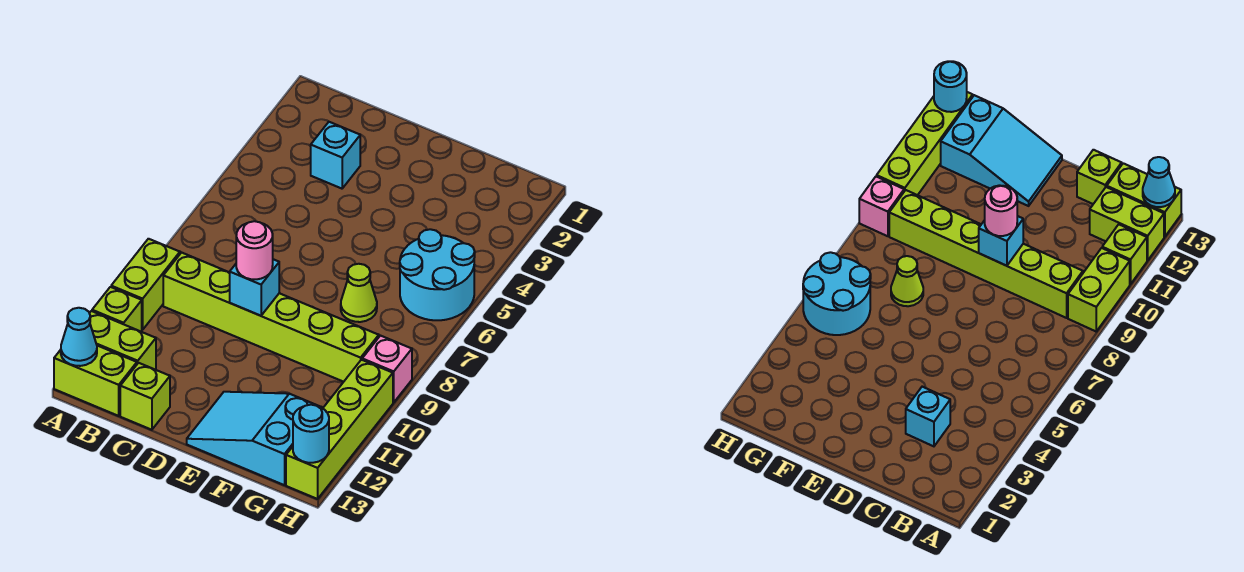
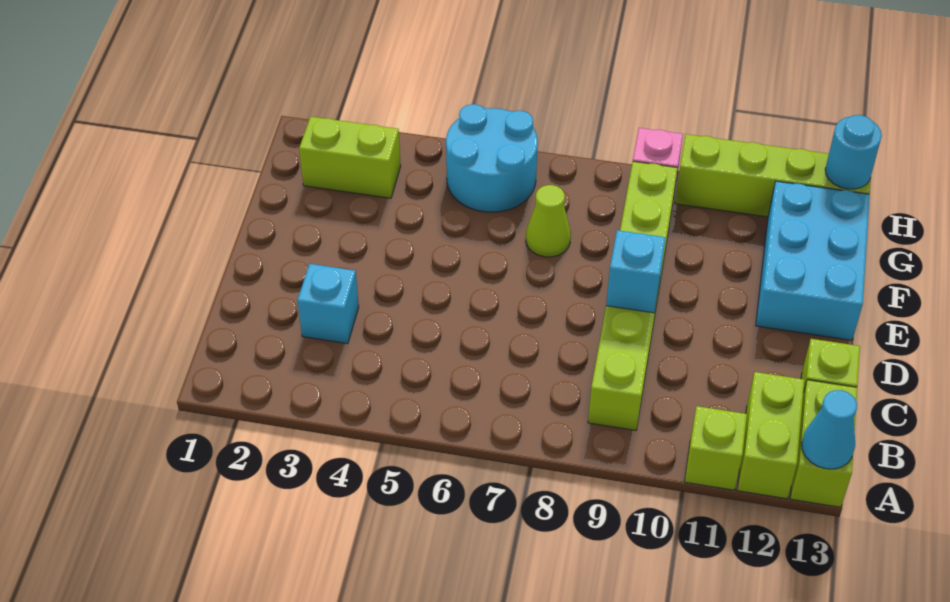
lime brick A9:A10 level 1 -> lime brick G2:G3 level 1
pink round brick D9 level 3 -> none
cyan slope E12:G13 level 1 top G -> cyan brick E12:G13 level 1

